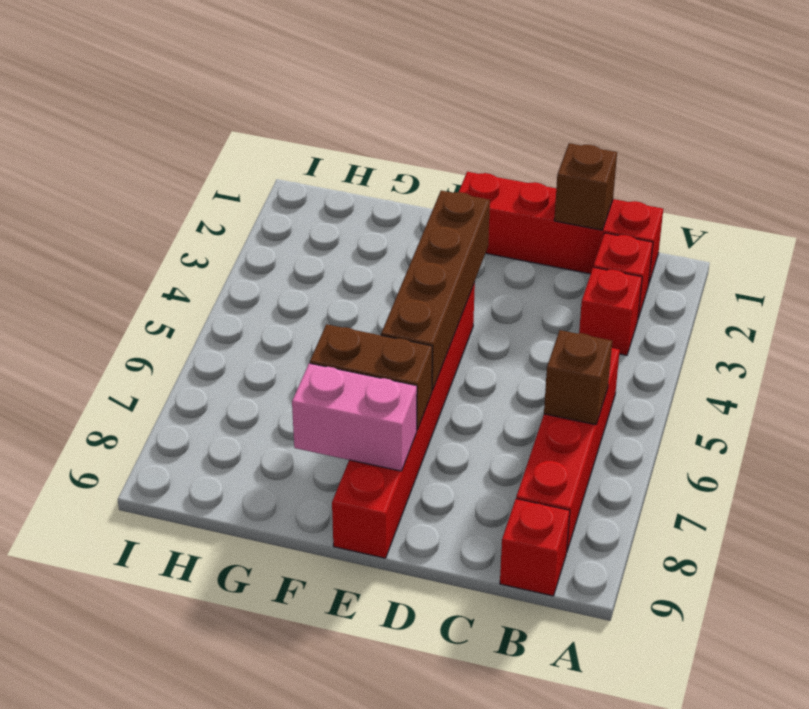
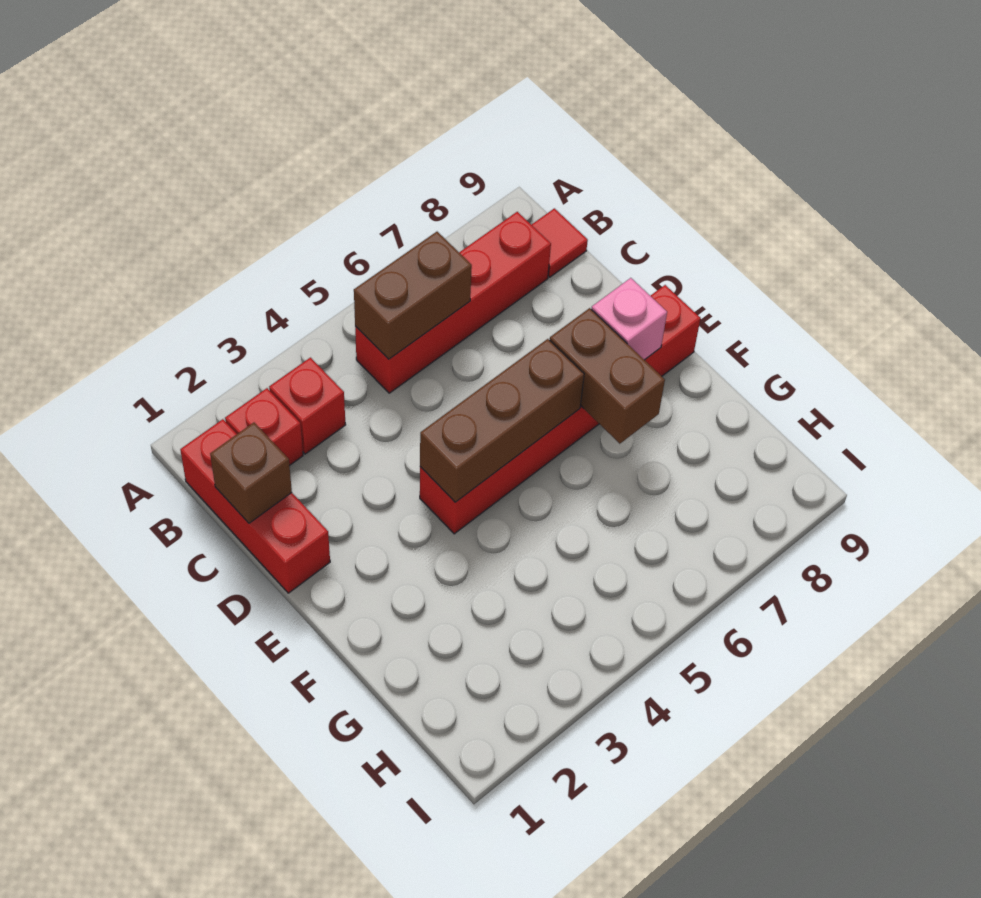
red brick B1:E1 level 1 -> red brick B1:D1 level 1
brown brick B6 level 2 -> brown brick B5:B6 level 2
red brick B9 level 1 -> red tile B9 level 1
brown brick E3:E6 level 2 -> brown brick E4:E6 level 2
pink brick E8:F8 level 2 -> pink brick E8 level 2

